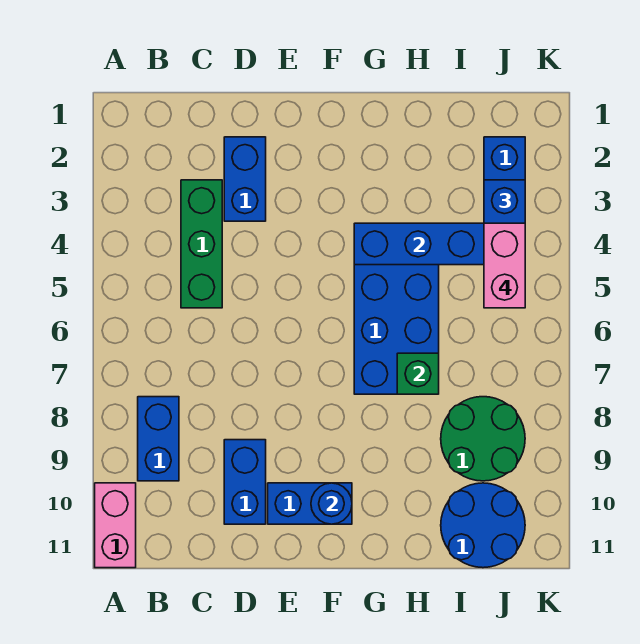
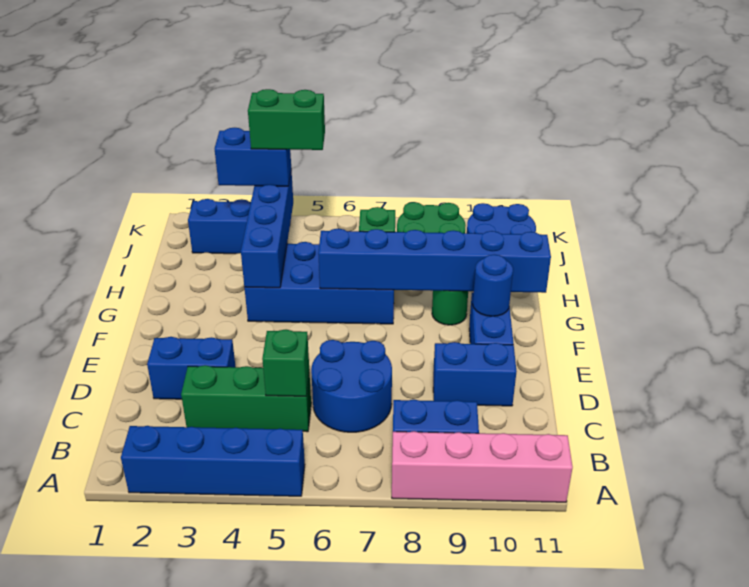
none -> blue brick A2:A5 level 1
pink brick A10:A11 level 1 -> pink brick A8:A11 level 1
none -> green brick C5 level 2
none -> blue round brick C6:D7 level 1
none -> blue brick G6:G11 level 2
none -> green round brick G9 level 1
pink brick J4:J5 level 4 -> green brick J4:J5 level 4

